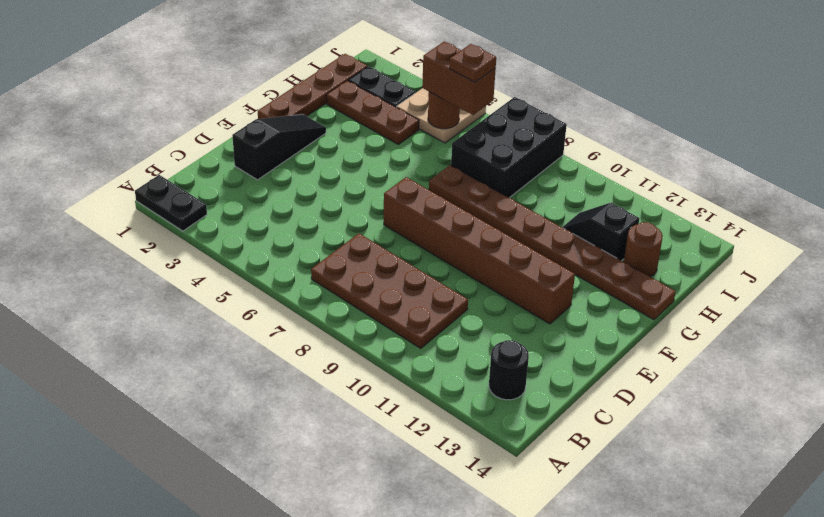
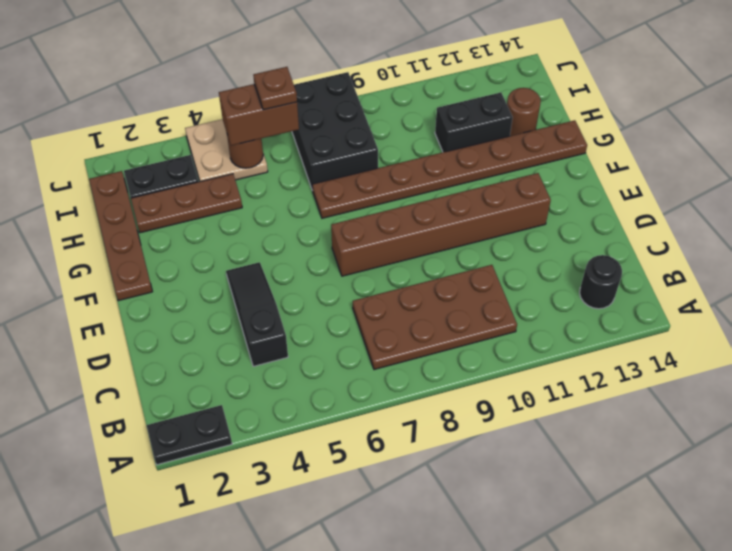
black slope D2:F2 level 1 top D -> black slope C4:E4 level 1 top C
black slope H11:H12 level 1 top 12 -> black brick H11:H12 level 1

